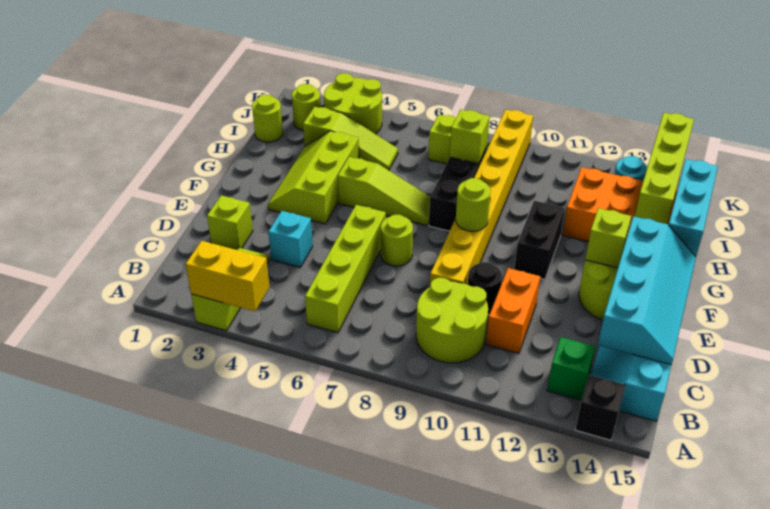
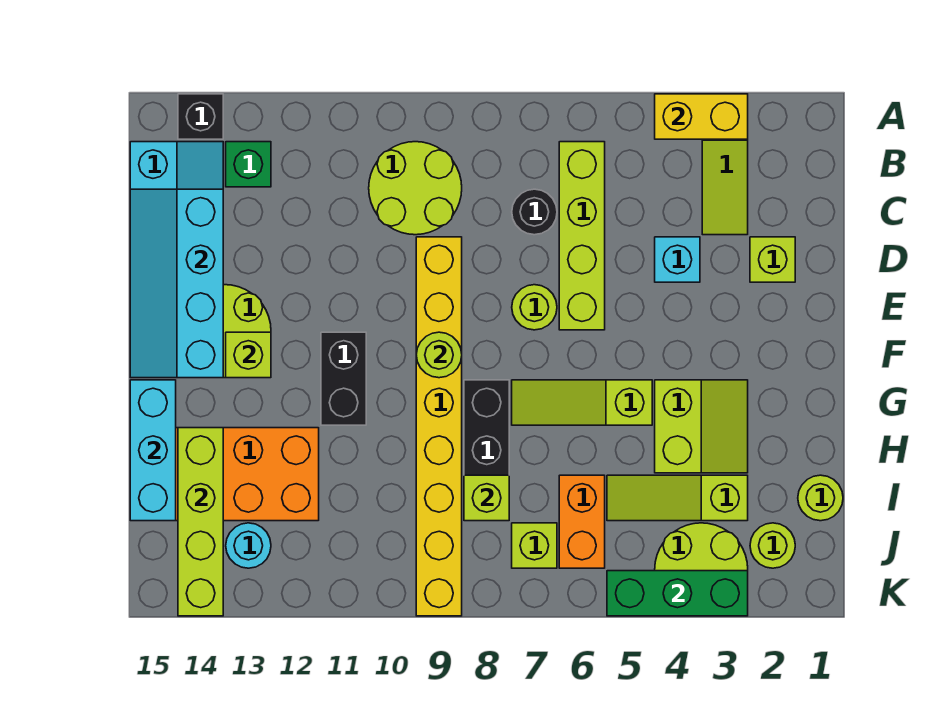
orange brick C11:D11 level 1 -> orange brick I6:J6 level 1
black round brick D10 level 1 -> black round brick C7 level 1
lime slope F3:H4 level 1 top 4 -> lime slope G3:H4 level 1 top 4
none -> green brick K3:K5 level 2

